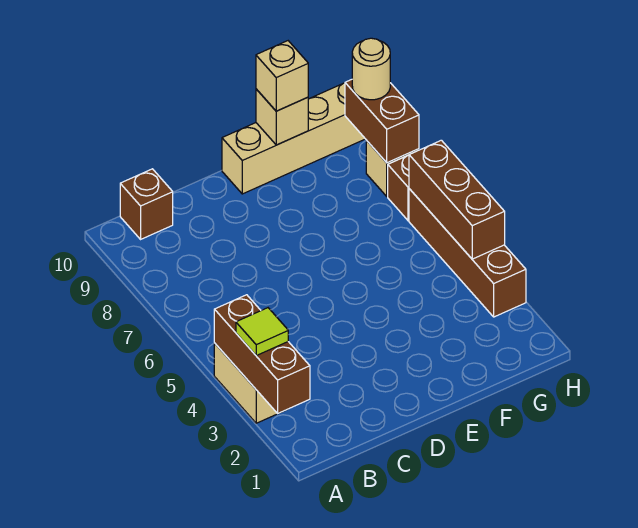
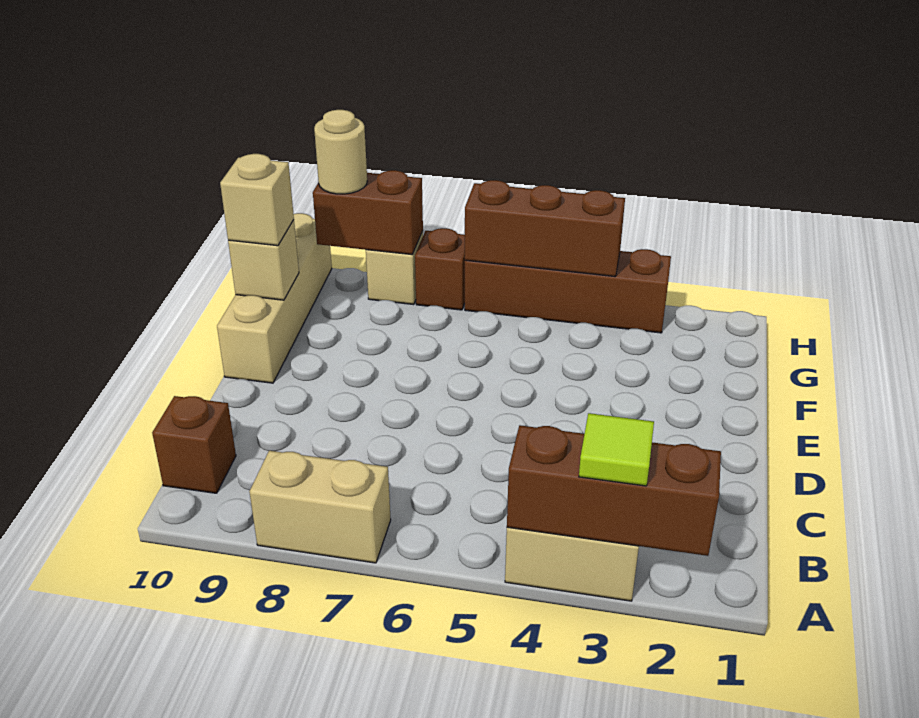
none -> tan brick A7:A8 level 1

